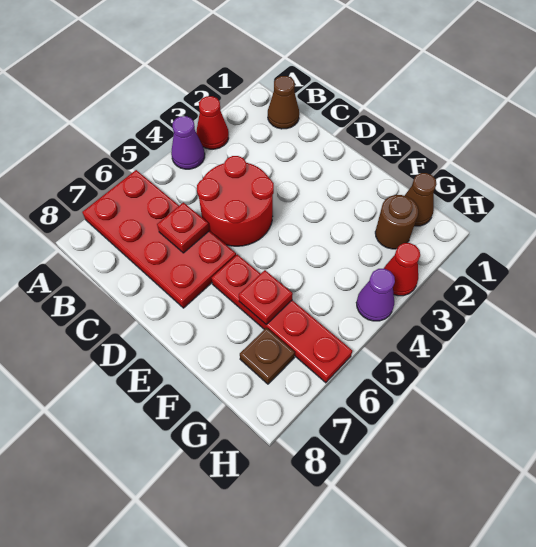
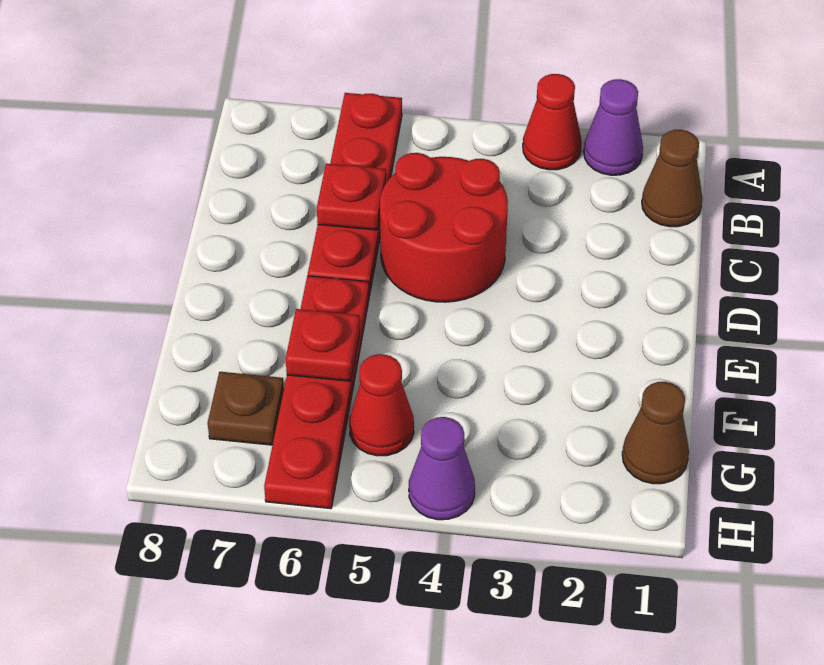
purple cone A4 level 1 -> purple cone A2 level 1
red plate A6:D7 level 1 -> red plate A6:D6 level 1
brown round brick G2 level 1 -> none
red cone H3 level 1 -> red cone G5 level 1

